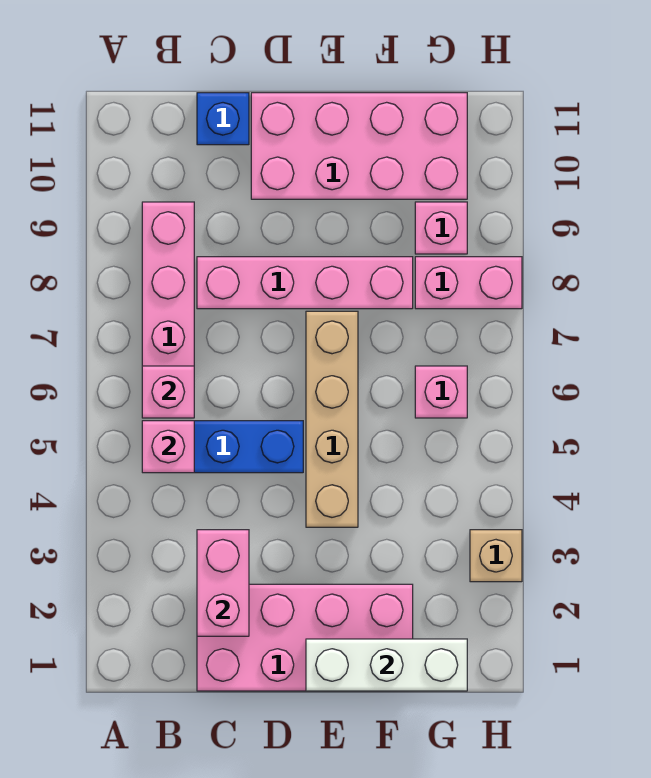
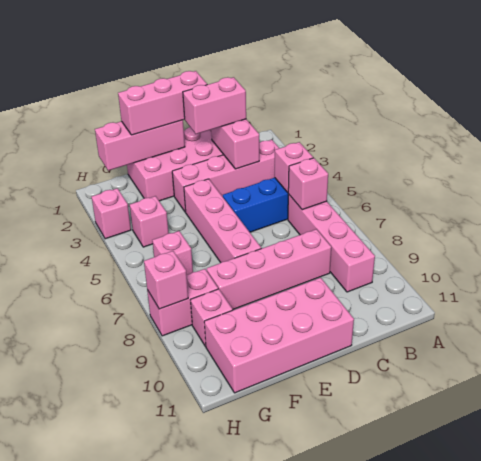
none -> pink brick B3:E3 level 1
none -> pink brick C2:D2 level 3
blue brick C11 level 1 -> none
none -> pink brick D1:F1 level 3
white brick E1:G1 level 2 -> pink brick E1:G1 level 2
tan brick E4:E7 level 1 -> pink brick E4:E7 level 1
none -> pink brick G4 level 1
tan brick H3 level 1 -> pink brick H3 level 1
none -> pink brick H8 level 2

